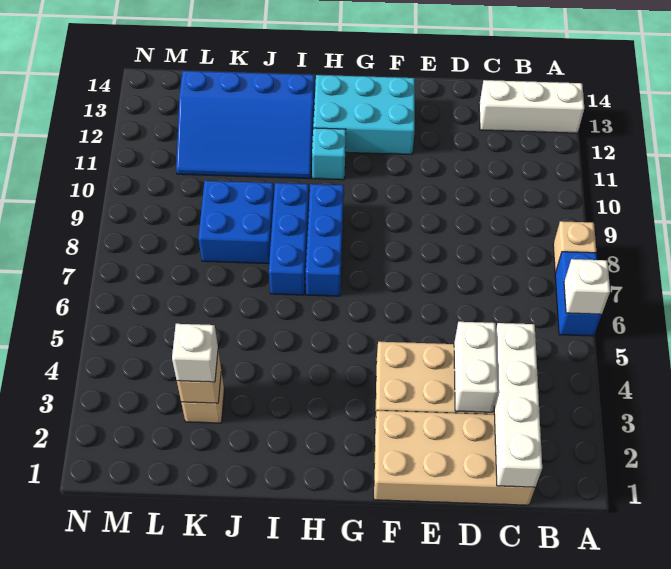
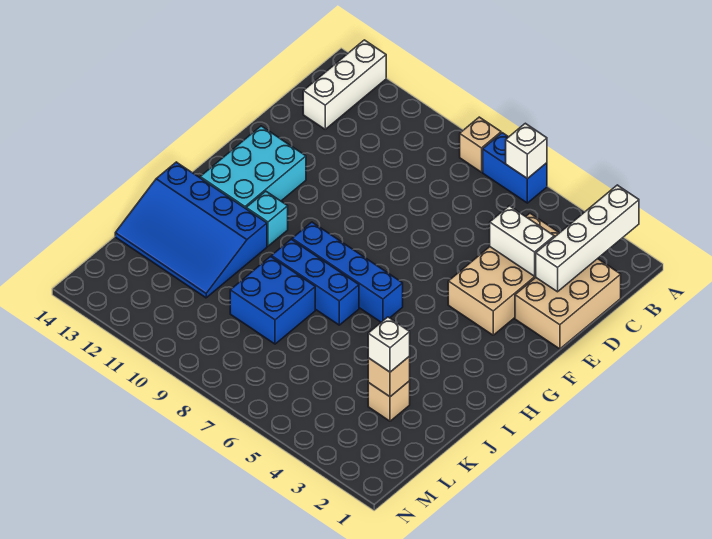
tan brick C1:F2 level 1 -> tan brick C1:E2 level 1
white brick C1:C4 level 2 -> white brick A2:D2 level 2
blue brick H7:H9 level 1 -> blue brick H6:H9 level 1
blue slope I11:L13 level 1 top 13 -> blue slope I11:K14 level 1 top I

